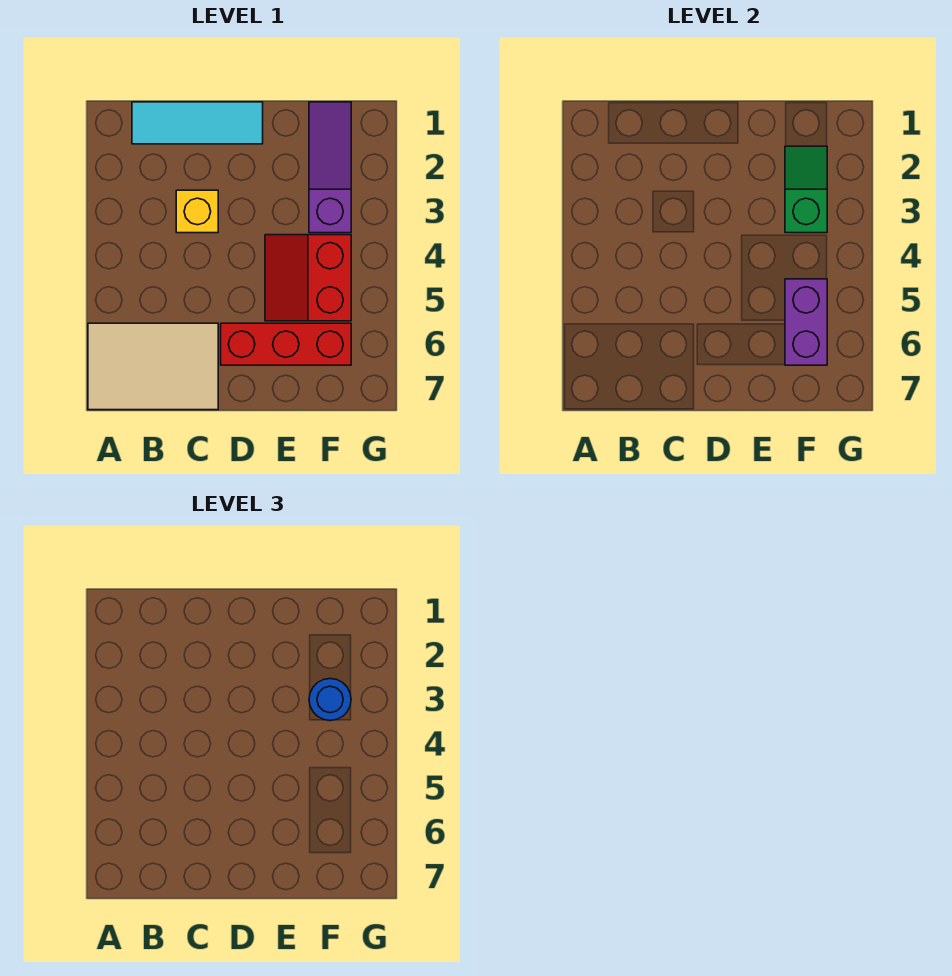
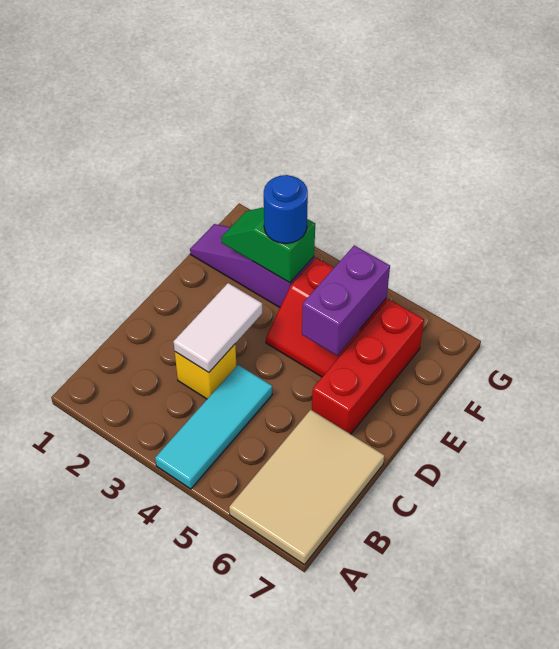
cyan tile B1:D1 level 1 -> cyan tile A4:C4 level 1
none -> white tile C3:D3 level 2
purple brick F5:F6 level 2 -> purple brick E5:F5 level 2

